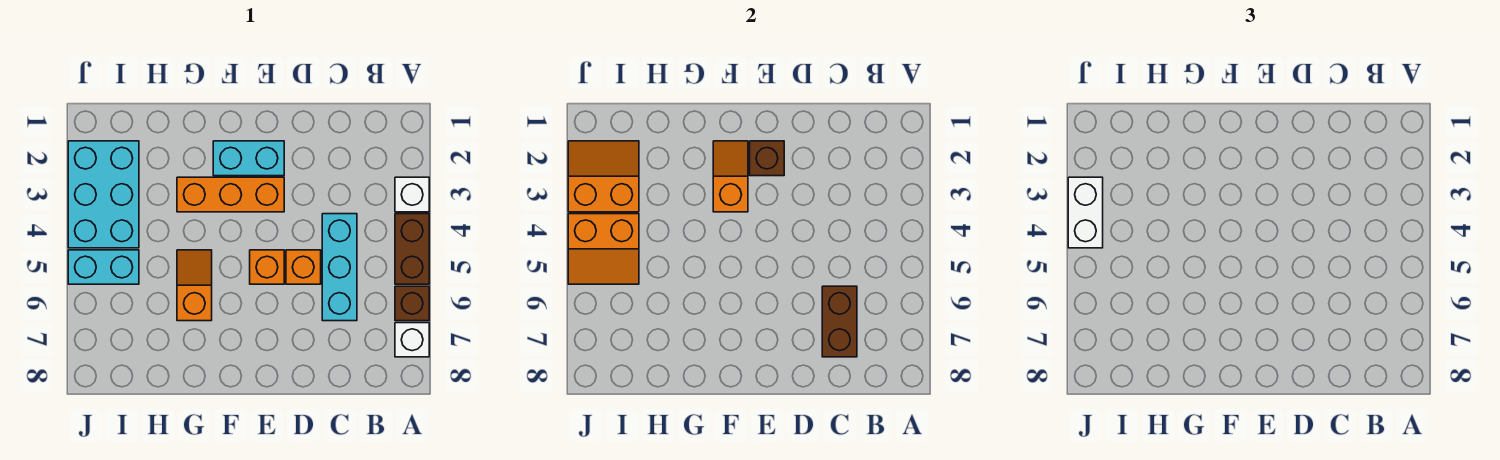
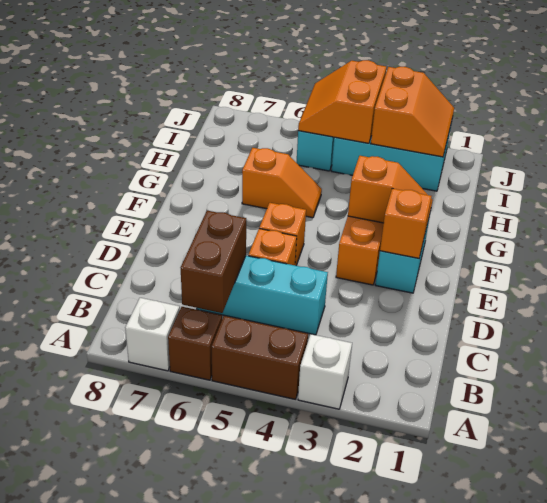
brown brick C6:C7 level 2 -> brown brick B6:C6 level 2
brown brick E2 level 2 -> orange brick E2 level 2
white brick J3:J4 level 3 -> none

